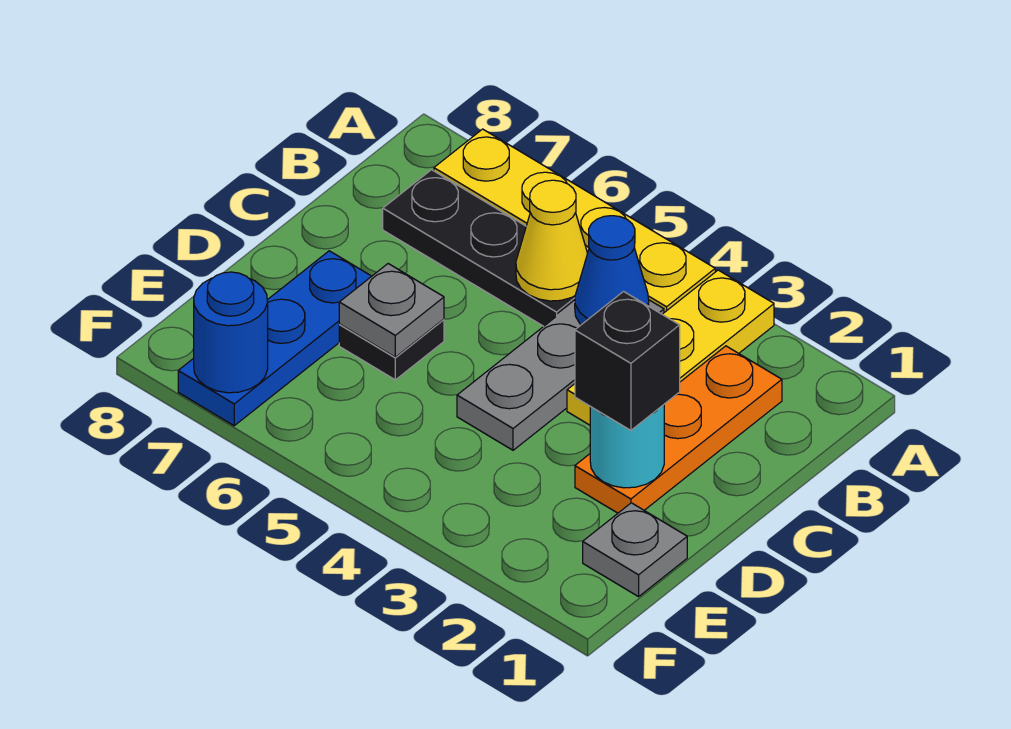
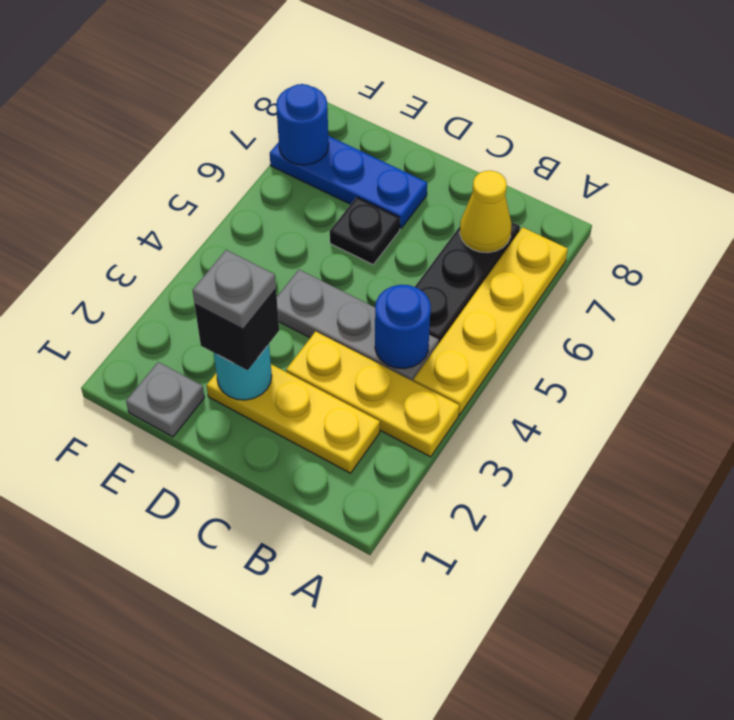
orange plate B2:D2 level 1 -> yellow plate B2:D2 level 1
blue cone B4 level 2 -> blue round brick B4 level 2
yellow cone B5 level 2 -> yellow cone B7 level 2
grey plate D6 level 2 -> grey plate D2 level 4

